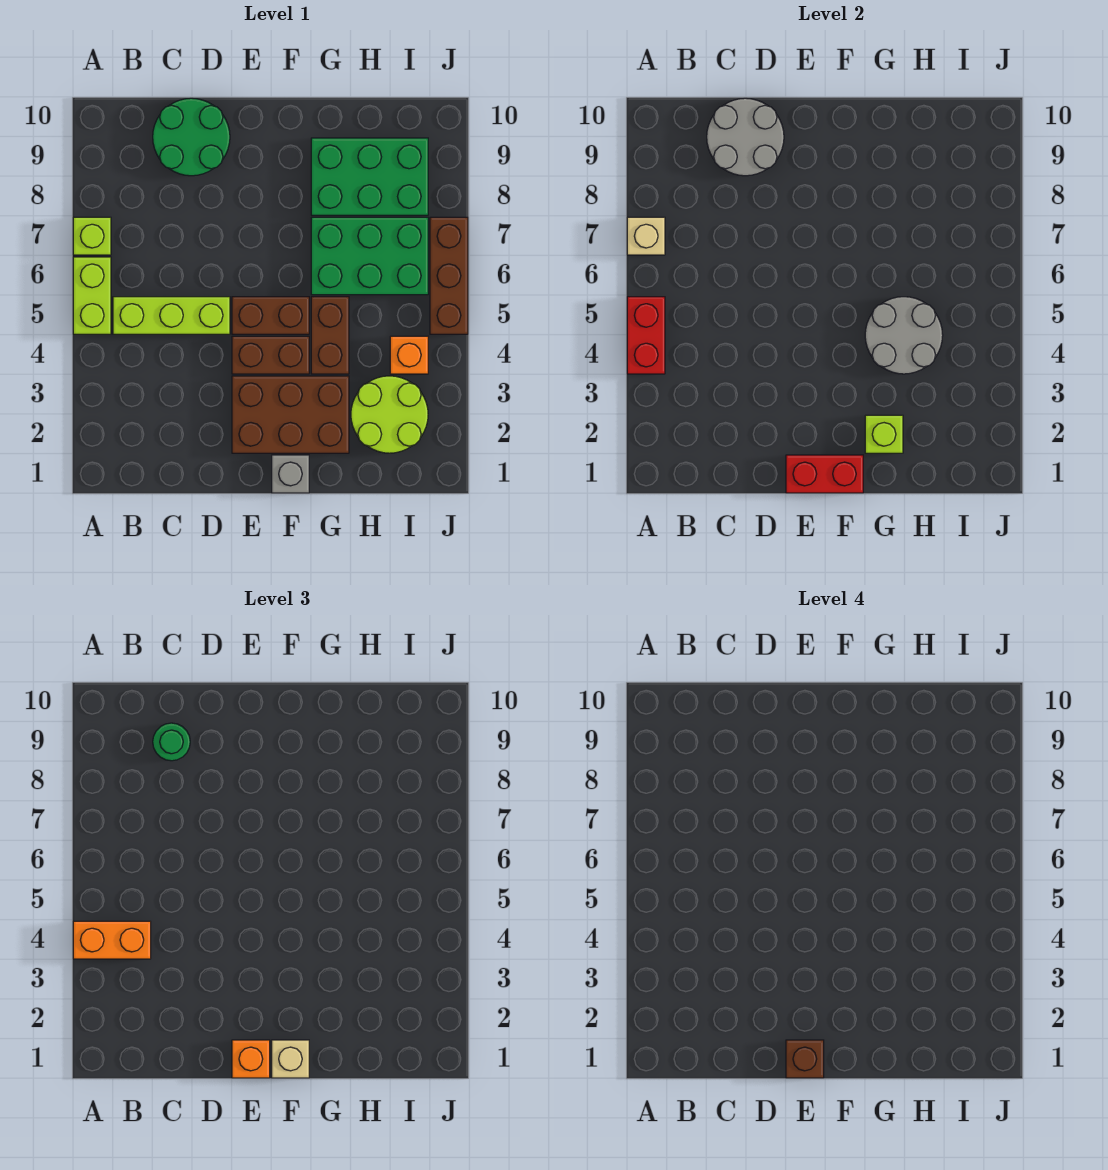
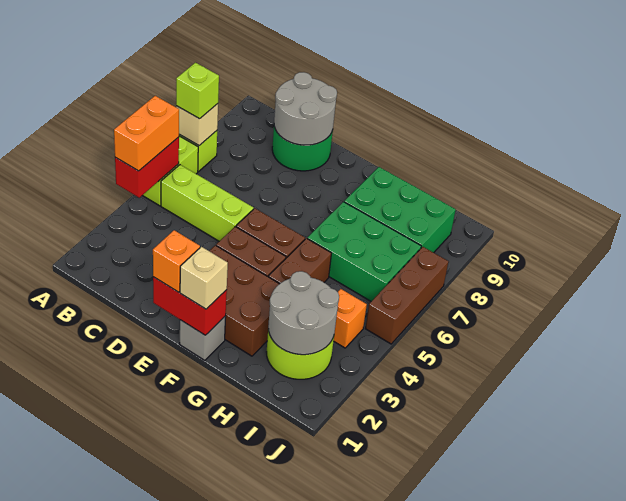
orange brick A4:B4 level 3 -> orange brick A4:A5 level 3
green round brick C9 level 3 -> none
brown brick E1 level 4 -> none
lime brick G2 level 2 -> lime brick A7 level 3
grey round brick G4:H5 level 2 -> grey round brick H2:I3 level 2

